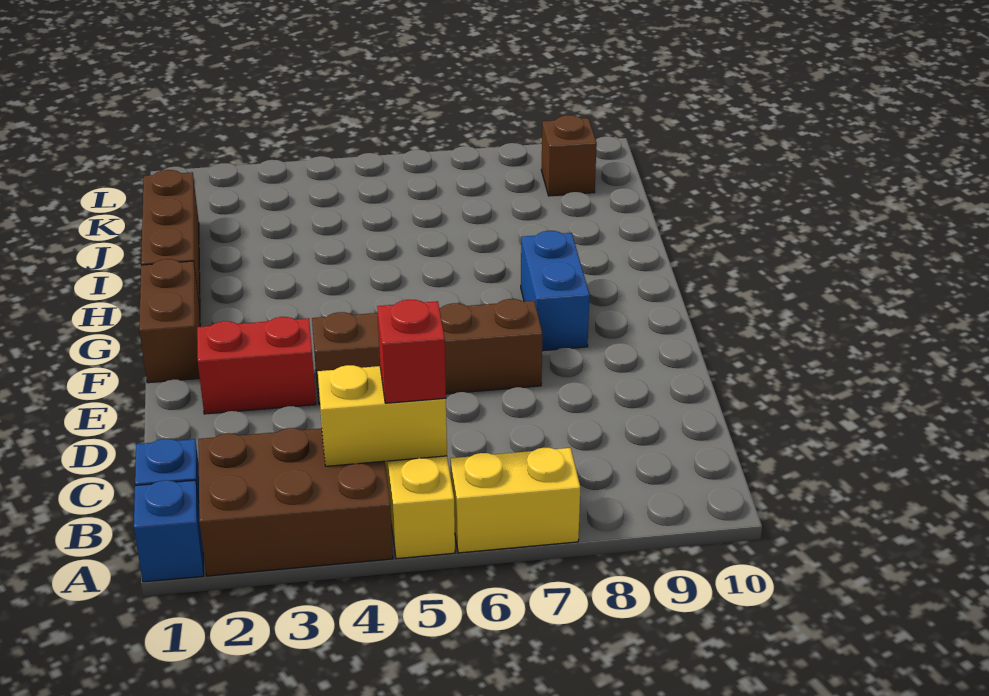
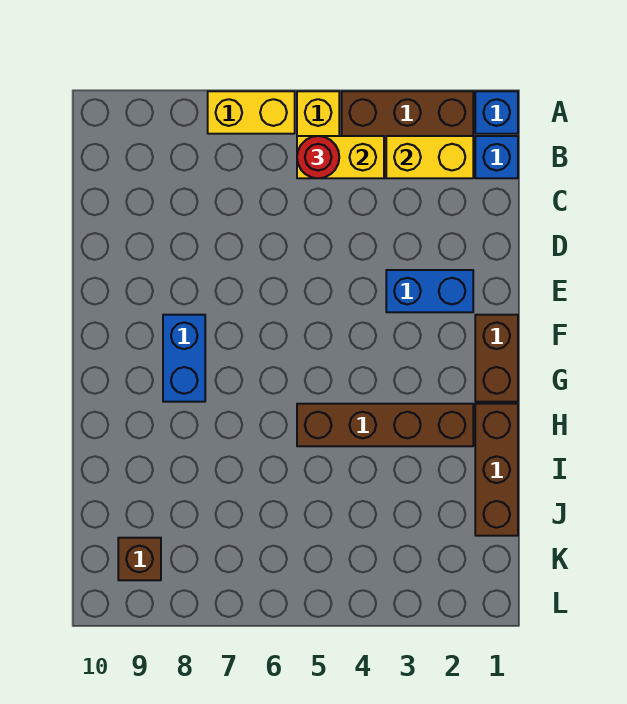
none -> yellow brick B2:B3 level 2
red brick B5 level 3 -> red round brick B5 level 3
red brick E2:E3 level 1 -> blue brick E2:E3 level 1
brown brick E4:E7 level 1 -> brown brick H2:H5 level 1

